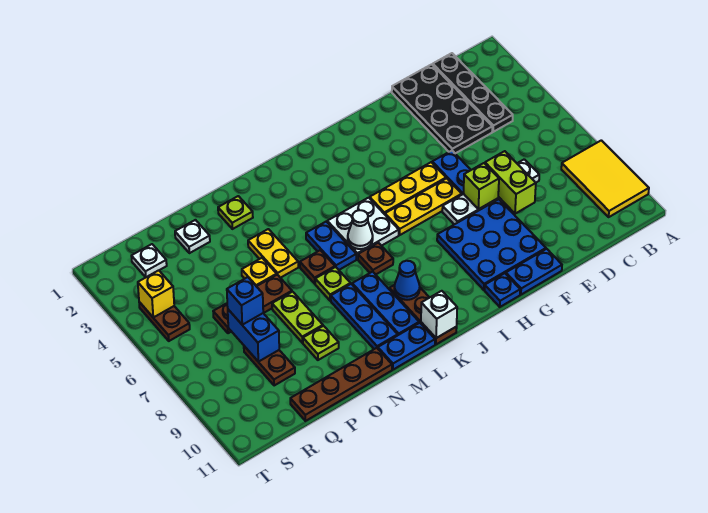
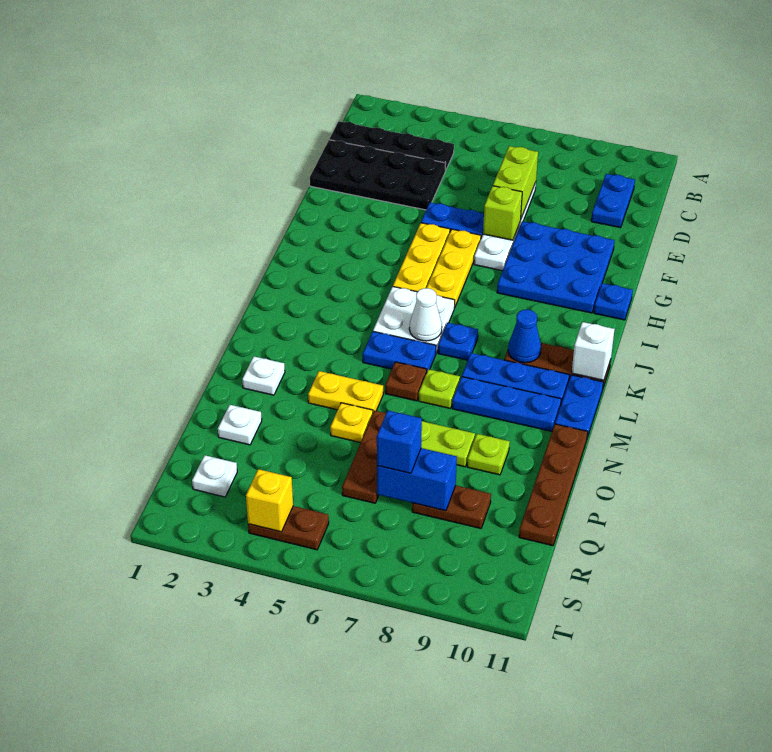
yellow tile A8:B10 level 1 -> none
lime brick E7:E8 level 2 -> lime brick D7:E7 level 2
blue plate F11:G11 level 1 -> blue plate C10:D10 level 1
brown plate K7 level 1 -> blue plate K7 level 1
lime plate N2 level 1 -> white plate N2 level 1

